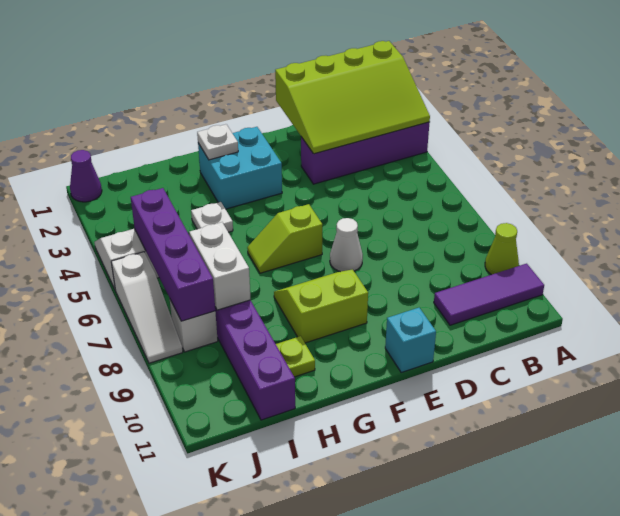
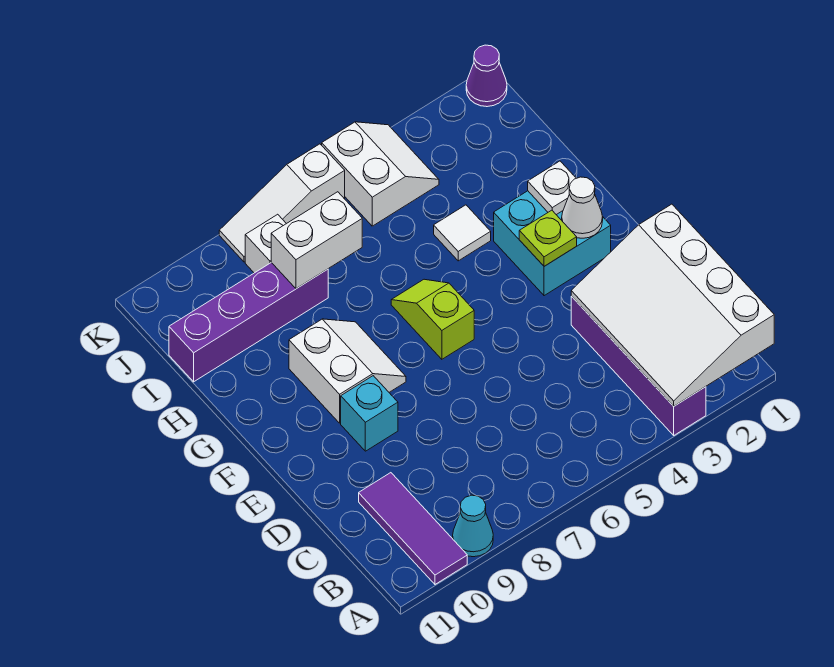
lime slope A1:D3 level 2 top 1 -> white slope A1:D3 level 2 top 1
lime cone A9 level 1 -> cyan cone A9 level 1
white cone E7 level 1 -> white cone F2 level 2
cyan brick E11 level 1 -> cyan brick E9 level 1
lime slope F8:G9 level 1 top 9 -> white slope F8:G9 level 1 top 9
white plate H4 level 1 -> white tile H4 level 1
lime plate H10 level 1 -> lime plate F3 level 2
purple brick J5:J8 level 2 -> none

